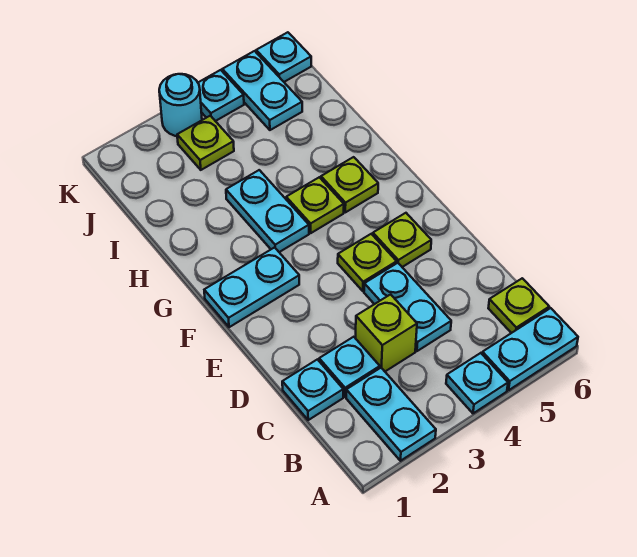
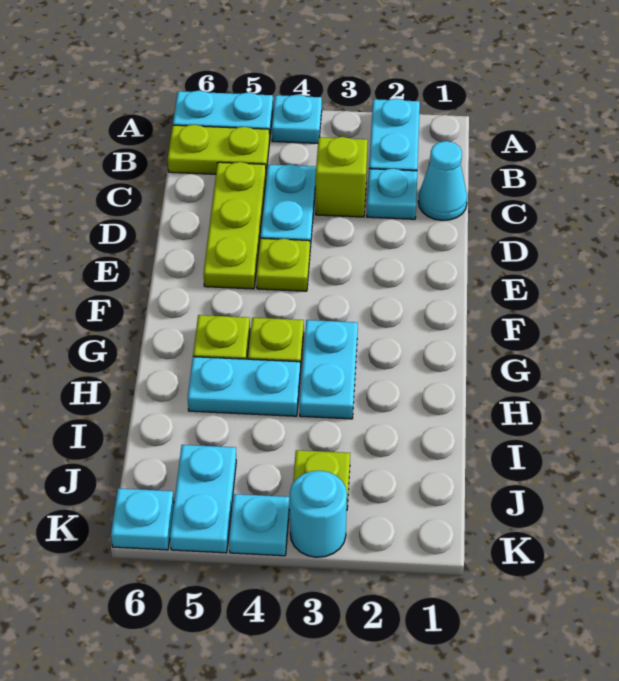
lime plate B6 level 1 -> lime plate B5:B6 level 1
cyan plate C1 level 1 -> cyan cone C1 level 1
lime plate E5 level 1 -> lime plate C5:E5 level 1
cyan plate F1:F2 level 1 -> cyan plate H4:H5 level 1

